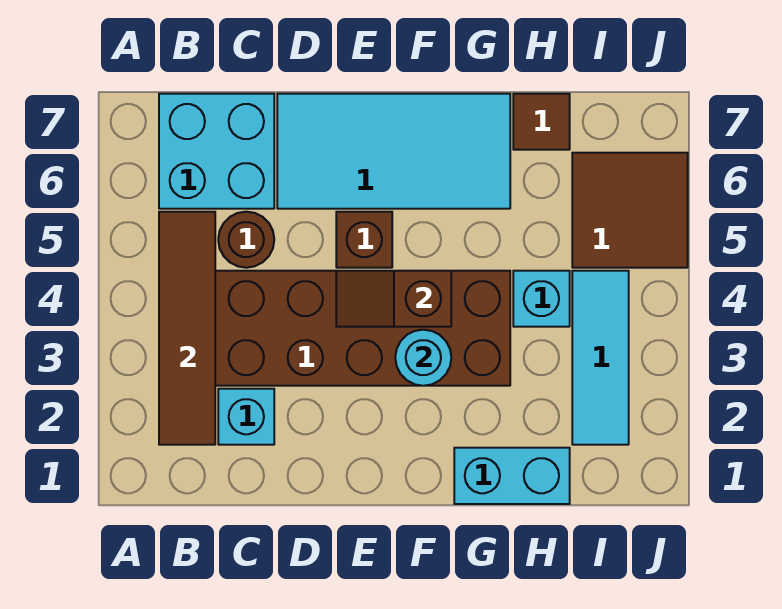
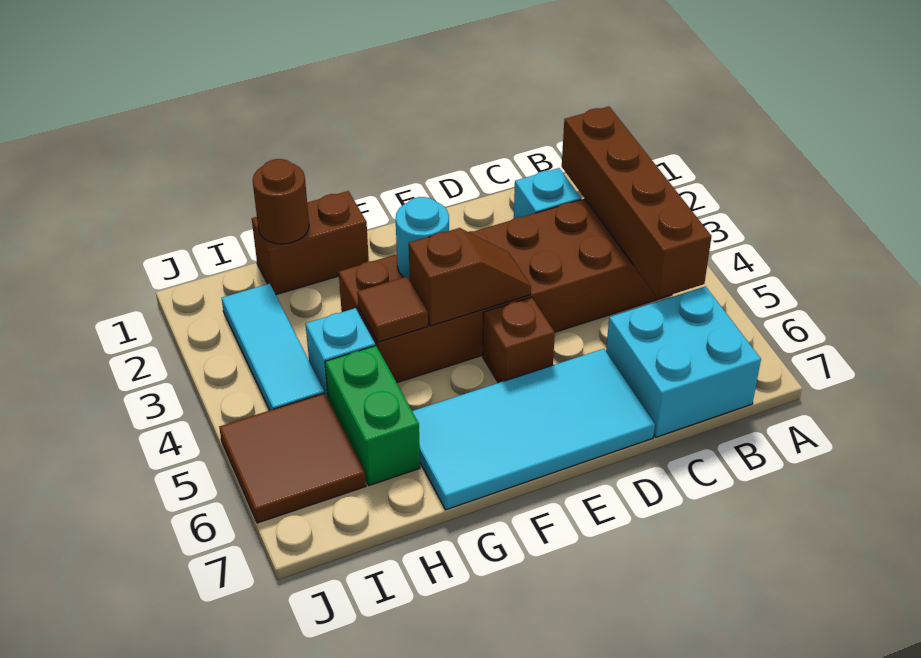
brown tile B2:B5 level 2 -> brown brick B2:B5 level 2
brown round brick C5 level 1 -> brown round brick H1 level 2
cyan brick G1:H1 level 1 -> brown brick G1:H1 level 1
none -> green brick H5:H6 level 1
brown tile H7 level 1 -> brown tile G4 level 2

